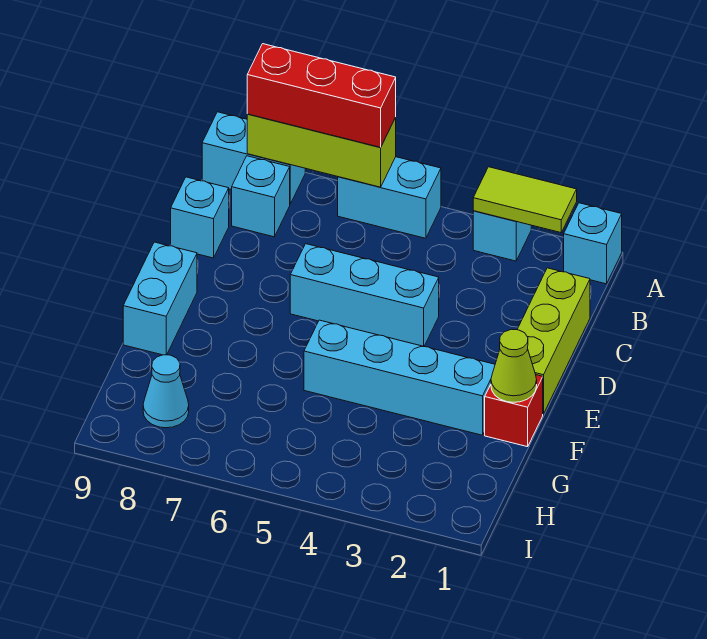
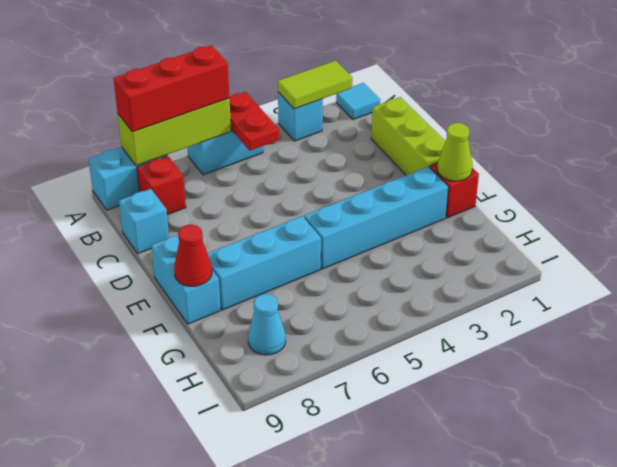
cyan brick A1 level 1 -> cyan tile A1 level 1
none -> red plate A5:B5 level 2
cyan brick B8 level 1 -> red brick B8 level 1
cyan brick D4:D6 level 1 -> cyan brick F6:F8 level 1
none -> red cone F9 level 2

